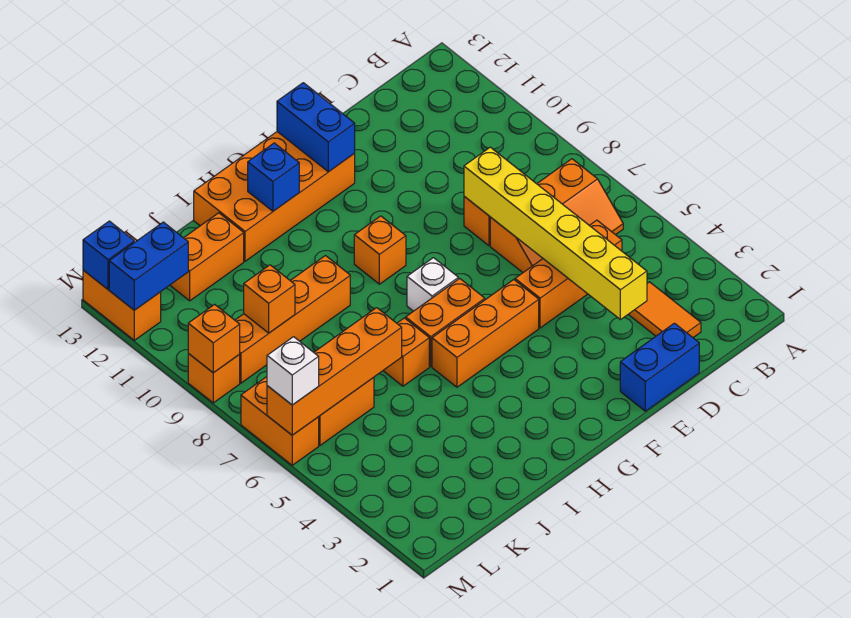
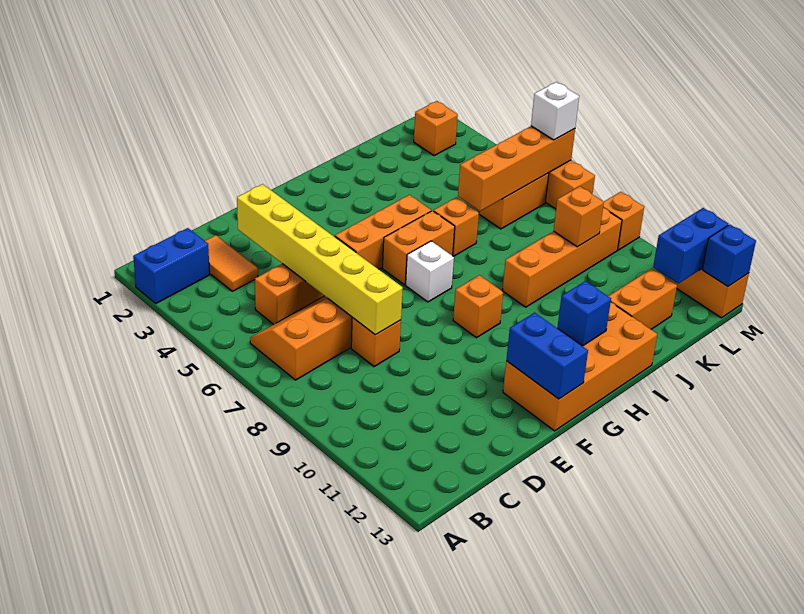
blue brick D1:E1 level 1 -> blue brick A2:B2 level 1
orange brick M9 level 2 -> orange brick L2 level 1

